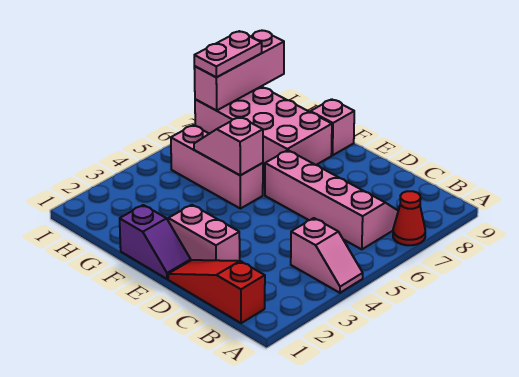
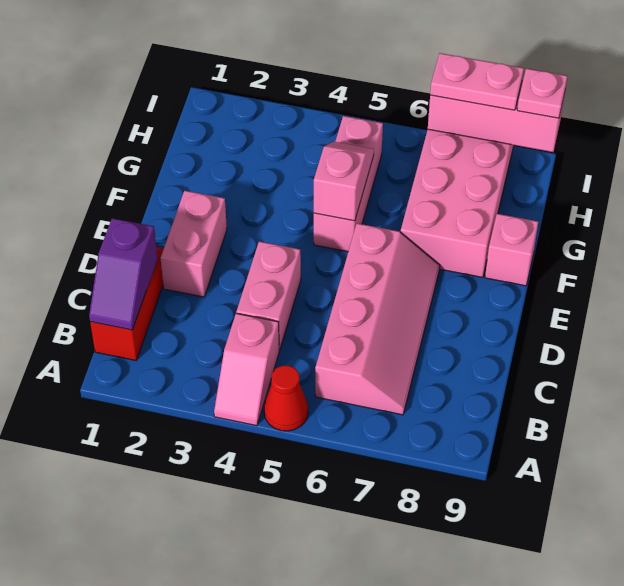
red cone A7 level 1 -> red cone A5 level 1
none -> pink brick C4:D4 level 1
purple slope E1:F1 level 1 top F -> purple slope B1:C1 level 2 top C
none -> pink plate I9 level 3

